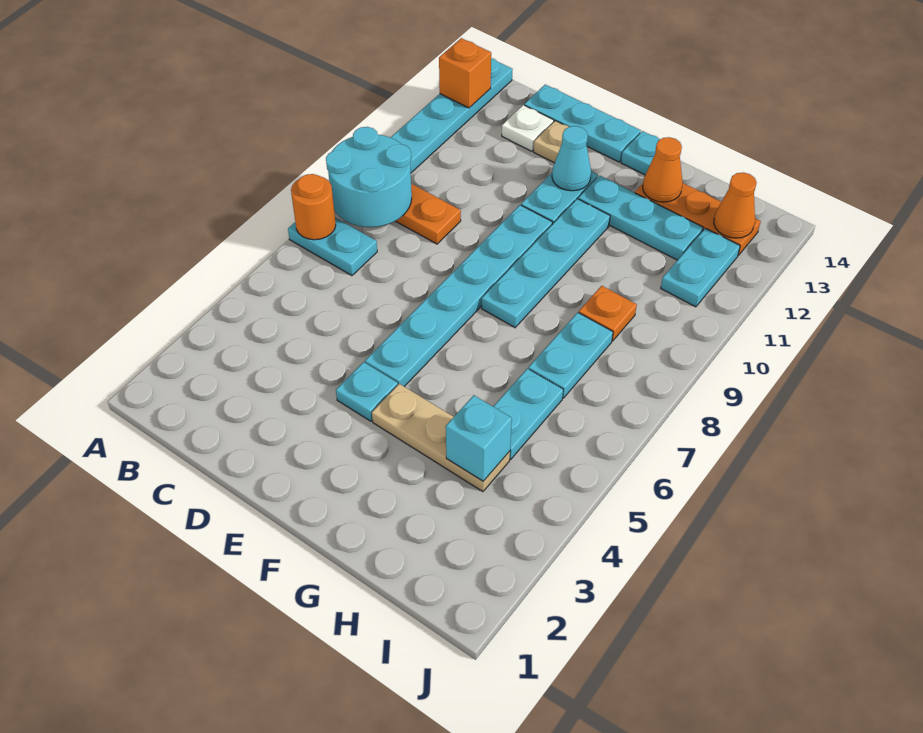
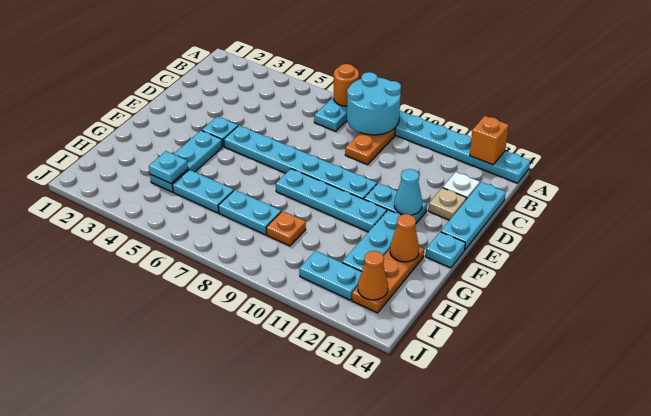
tan plate F4:H4 level 1 -> cyan plate F4:H4 level 1
cyan brick H4 level 2 -> cyan plate H4 level 2

